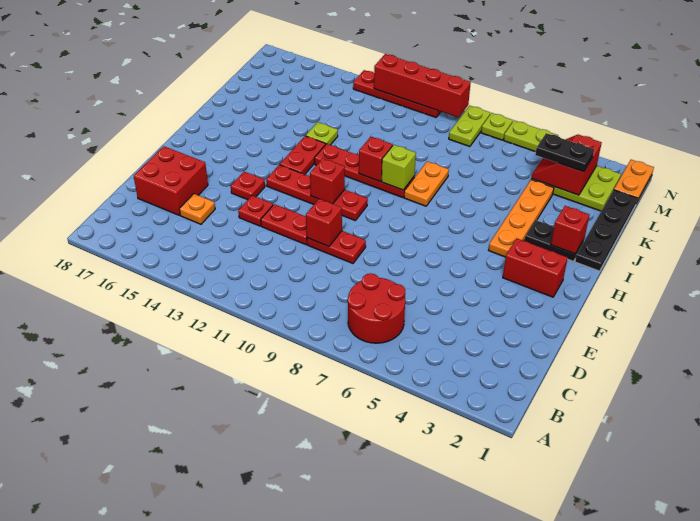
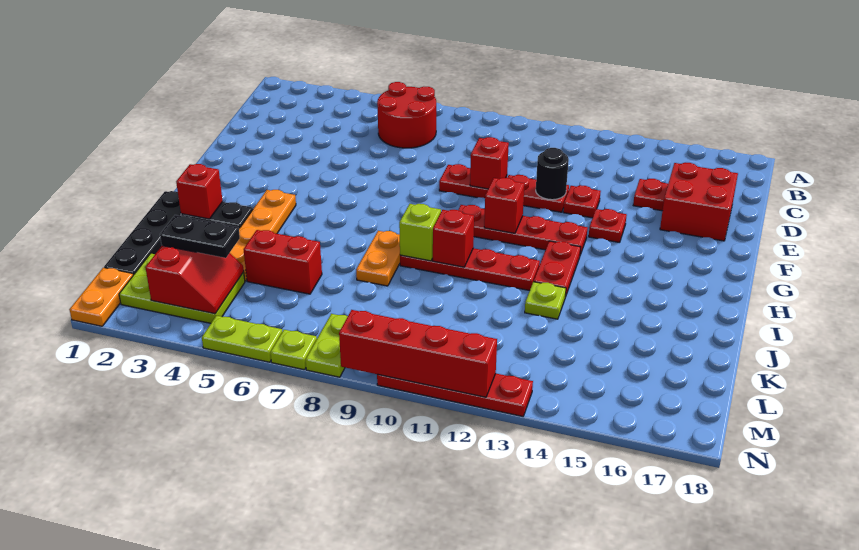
orange plate D15 level 1 -> red plate D15 level 1
none -> black round brick E12 level 2
red brick G2:G3 level 1 -> red brick K5:K6 level 1

